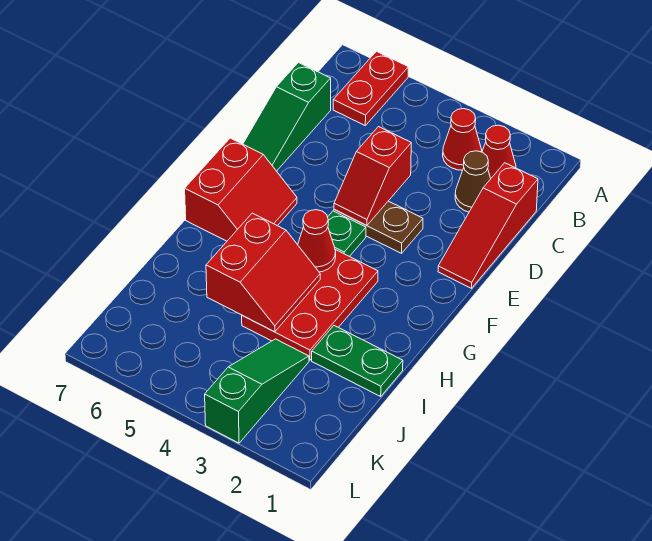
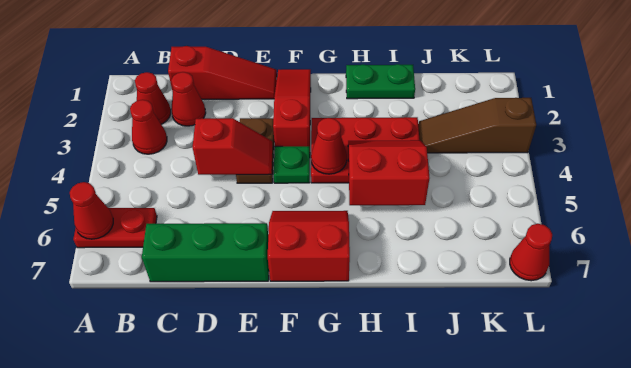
none -> red cone A6 level 2
brown cone C2 level 1 -> red cone C2 level 1
green slope C7:E7 level 1 top C -> green brick C7:E7 level 1
none -> red slope F1:F3 level 1 top 3
green plate I1:I2 level 1 -> green plate H1:I1 level 1
green slope J3:L3 level 1 top L -> brown slope J3:L3 level 1 top L
none -> red cone L7 level 1

